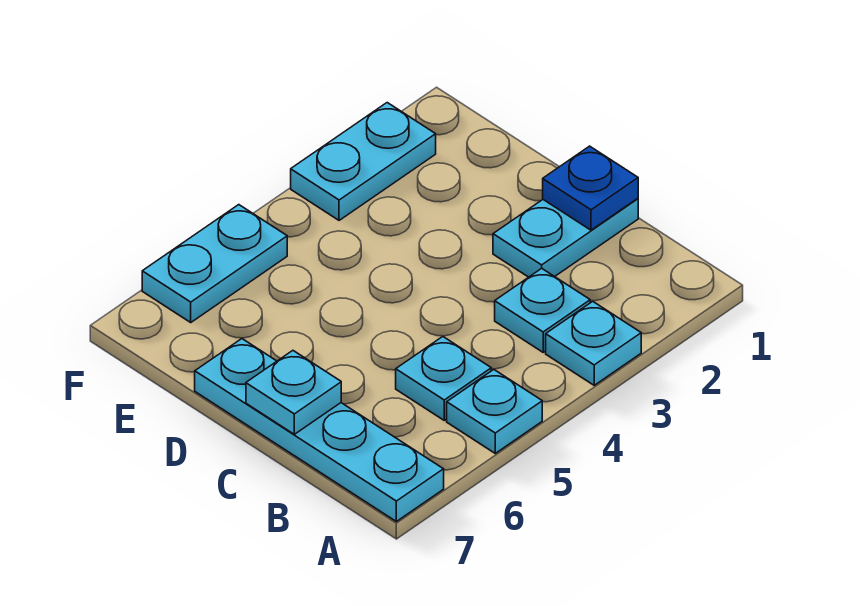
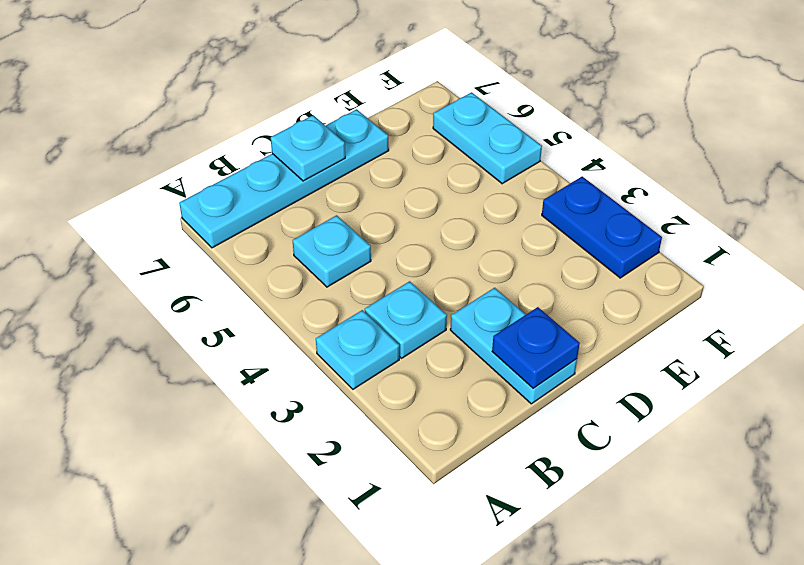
cyan plate A5 level 1 -> none
cyan plate F2:F3 level 1 -> blue plate F2:F3 level 1

